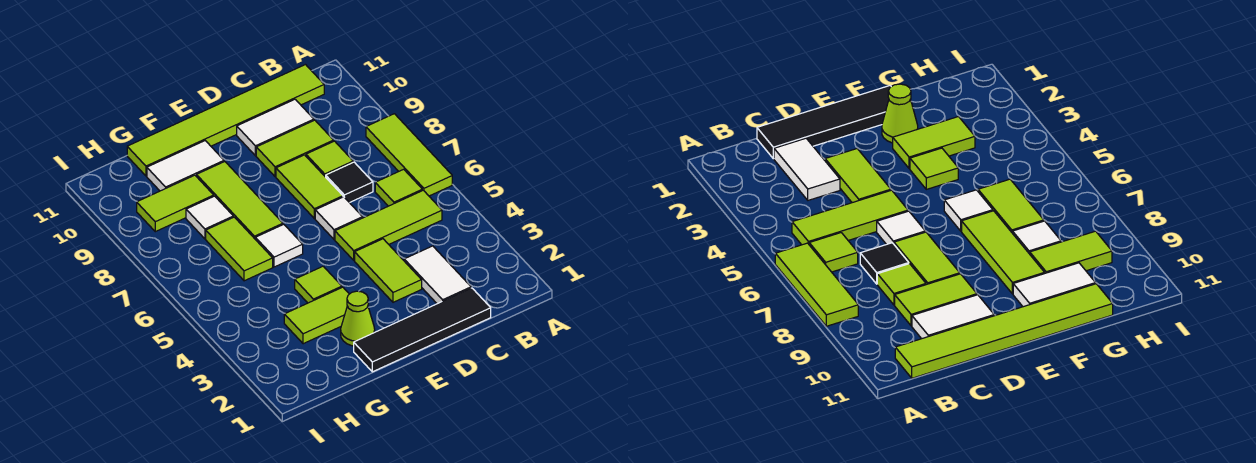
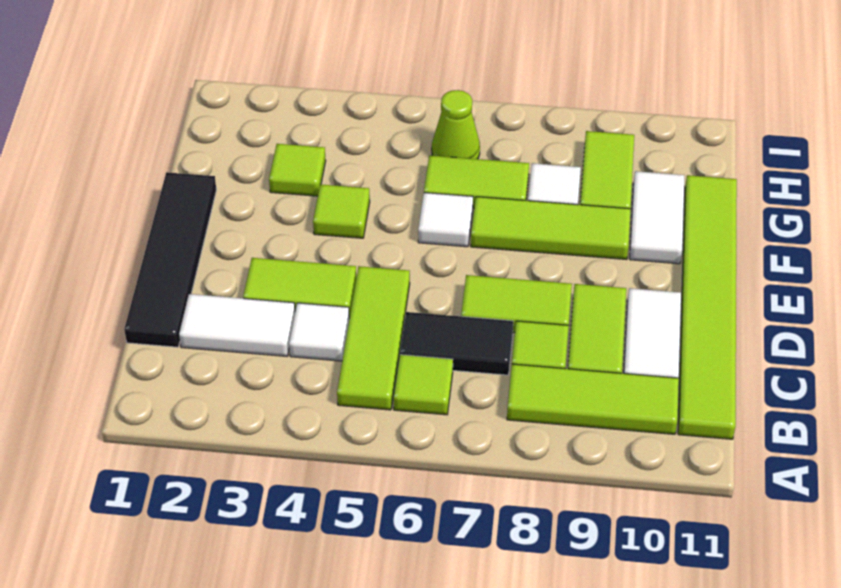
lime tile A6:A8 level 1 -> lime tile B8:B10 level 1
black tile C7 level 1 -> black tile C6:C7 level 1
white tile D6 level 1 -> white tile C4 level 1
lime cone F2 level 1 -> lime cone H6 level 1
lime tile F3:G3 level 1 -> lime tile G3 level 1

